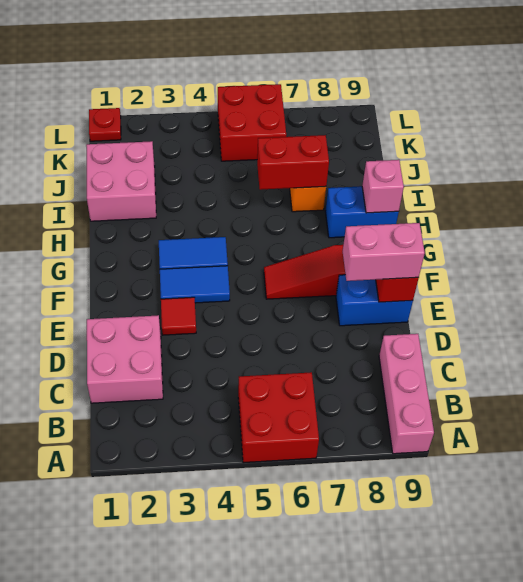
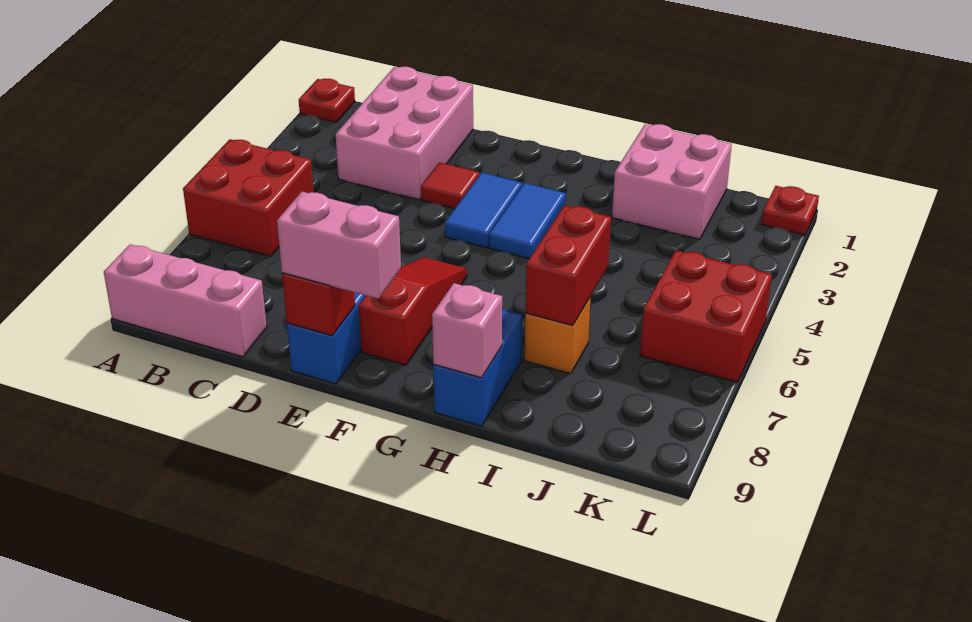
none -> red plate A1 level 1
pink brick C1:D2 level 1 -> pink brick C1:D3 level 1
pink brick E8:E9 level 3 -> pink brick E9:F9 level 3

